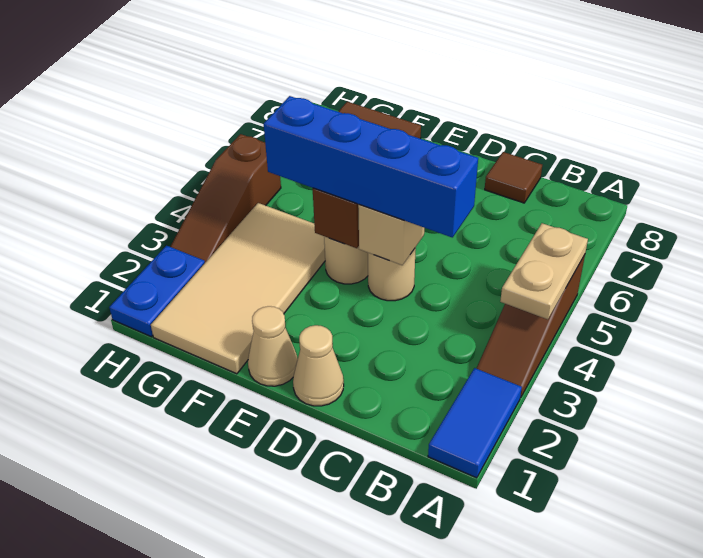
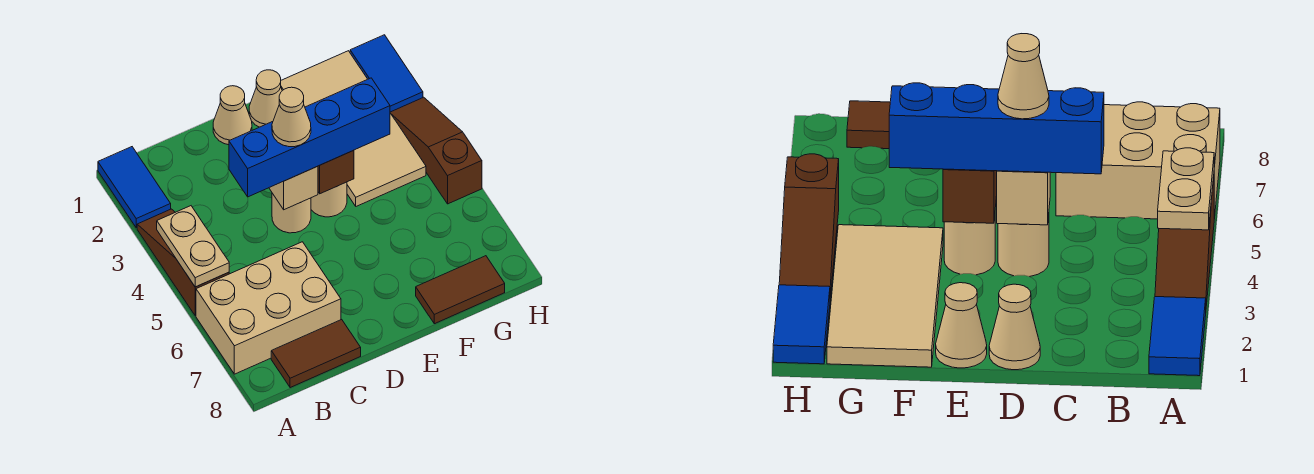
none -> tan brick A6:C7 level 1
brown tile C8 level 1 -> brown tile B8:C8 level 1
none -> tan cone D4 level 4
blue plate H1:H2 level 1 -> blue tile H1:H2 level 1

